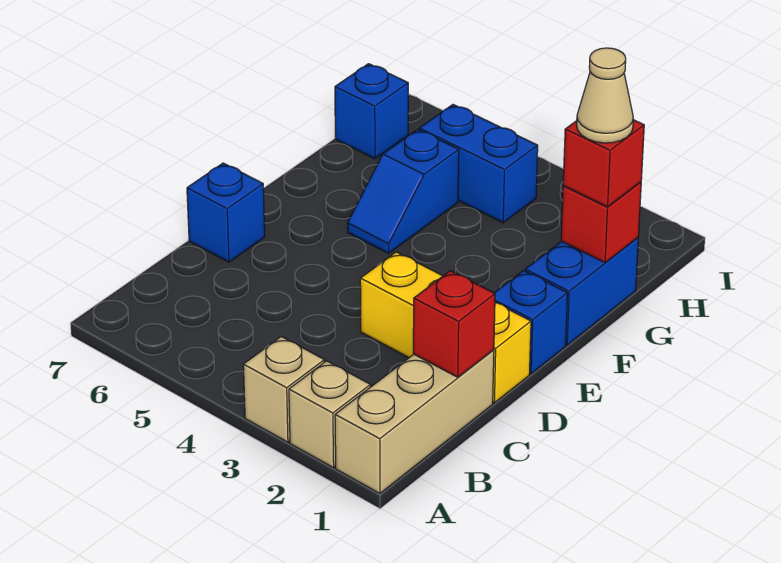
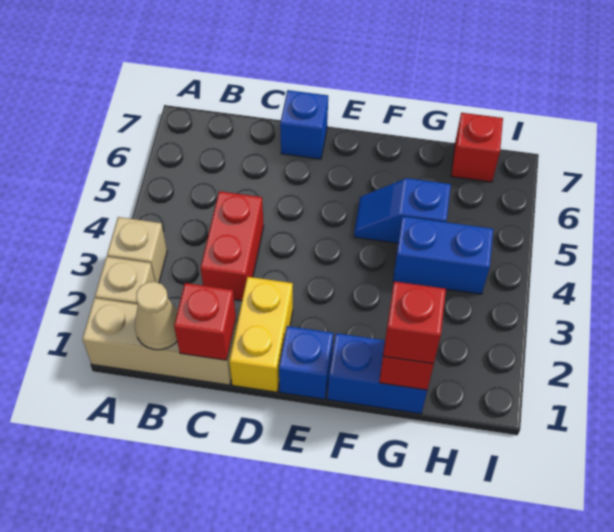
none -> red brick C3:C4 level 1
yellow brick D1:D3 level 1 -> yellow brick D1:D2 level 1
tan cone G1 level 4 -> tan cone B1 level 2
blue brick H4:H5 level 1 -> blue brick G4:H4 level 1
blue brick H7 level 1 -> red brick H7 level 1

